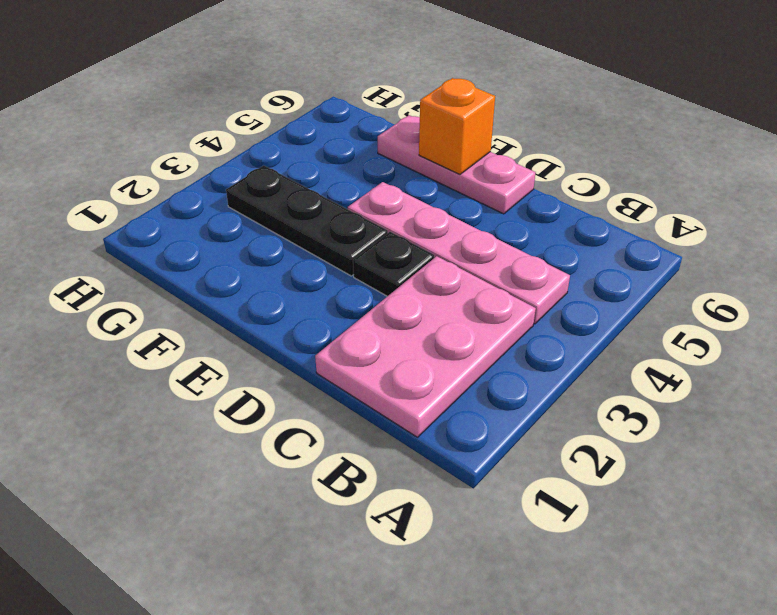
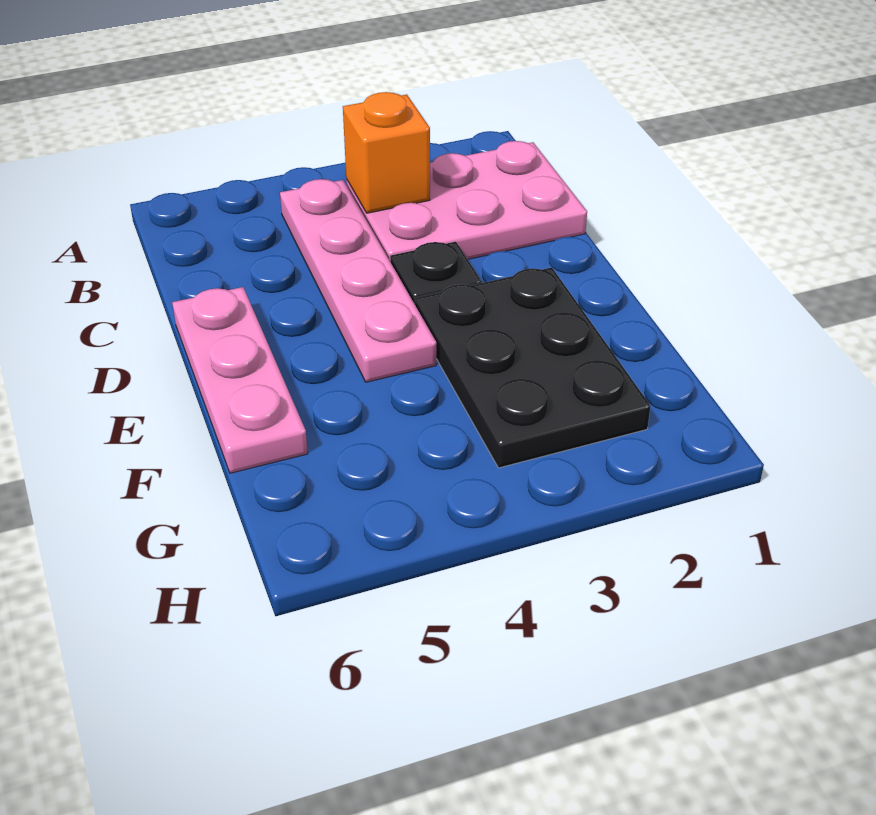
black plate E3:G3 level 1 -> black plate E2:G3 level 1
orange brick E6 level 2 -> orange brick B3 level 2

